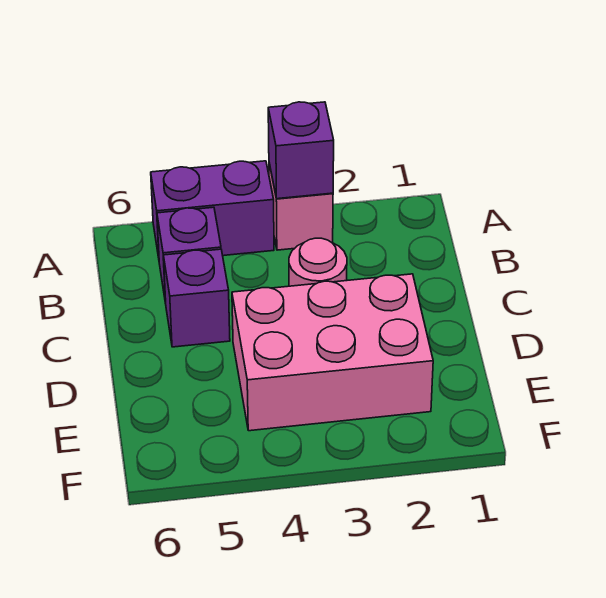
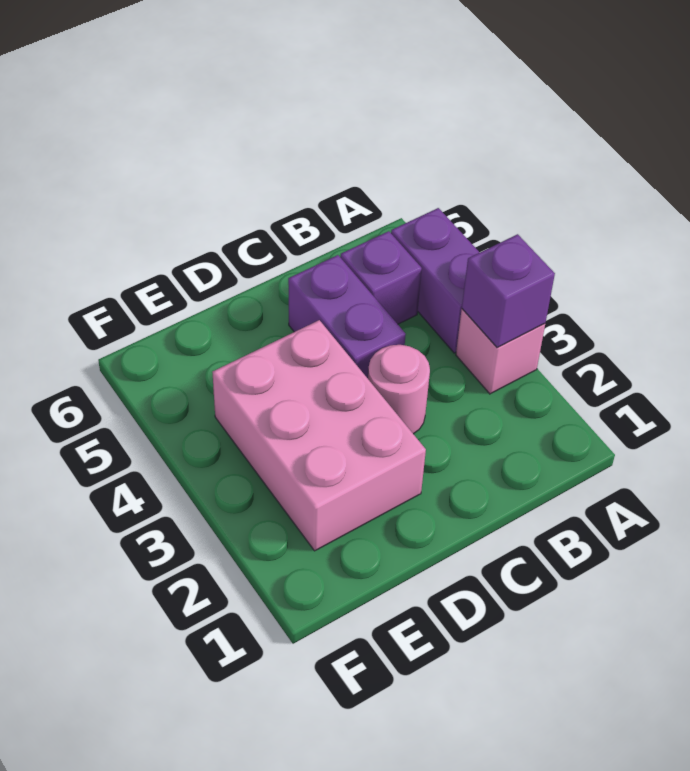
purple brick C5 level 1 -> purple brick C4:C5 level 1

